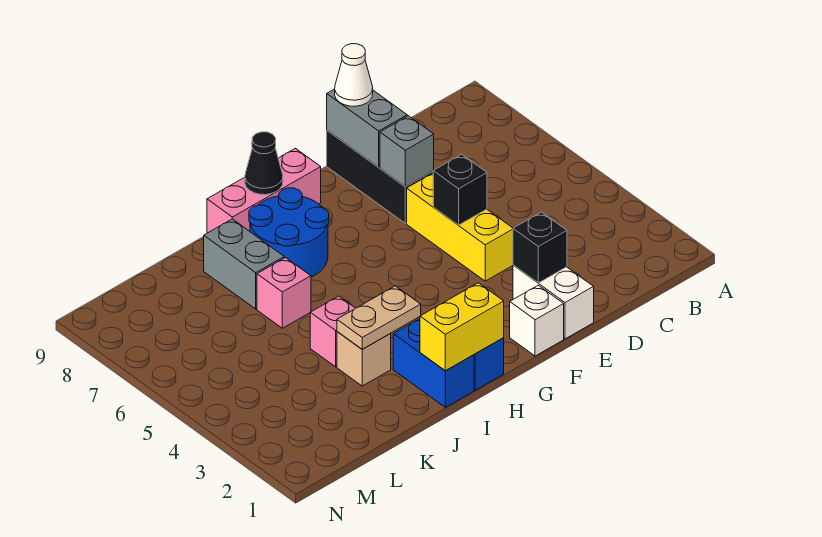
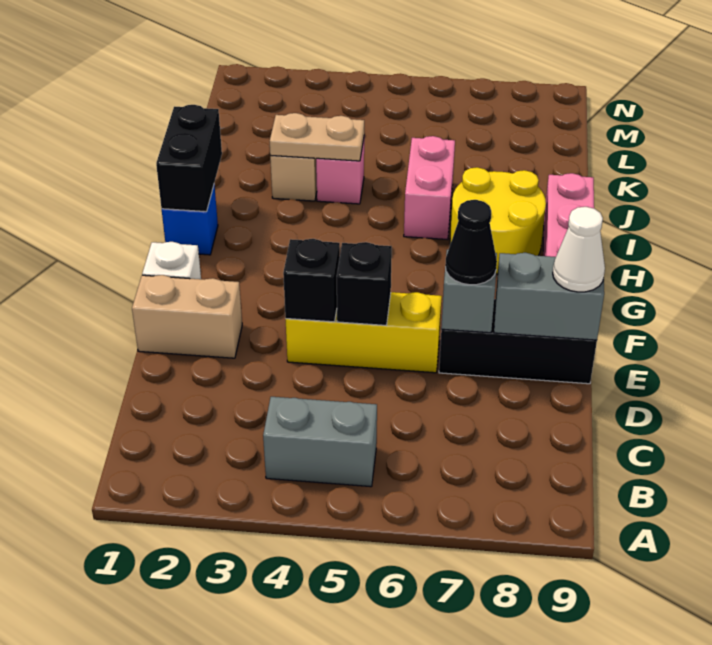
white brick E1:E2 level 1 -> tan brick E1:E2 level 1
black brick E2 level 2 -> black brick E4 level 2
yellow brick H1:I1 level 2 -> black brick H1:I1 level 2
blue round brick H7:I8 level 1 -> yellow round brick H7:I8 level 1
black cone H9 level 2 -> black cone E7 level 3
blue brick I1:I2 level 1 -> none
tan plate I3:J3 level 2 -> tan plate J3:J4 level 2
pink brick J6 level 1 -> pink brick I6:J6 level 1
grey brick J7:J8 level 1 -> grey brick B4:B5 level 1

